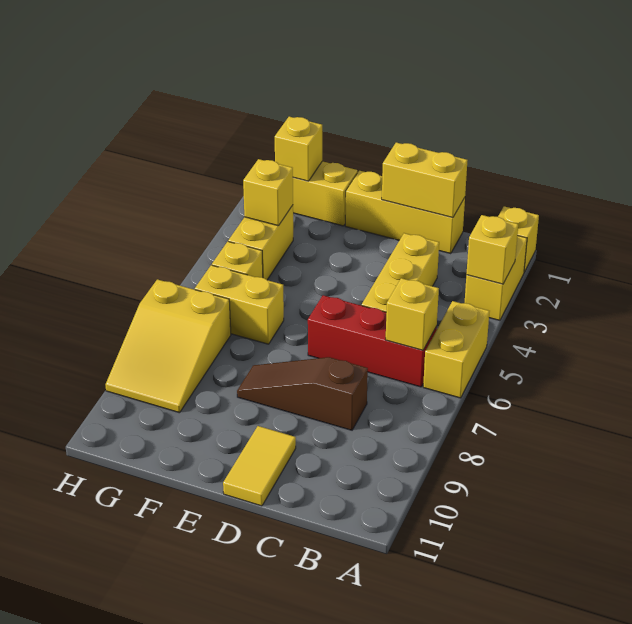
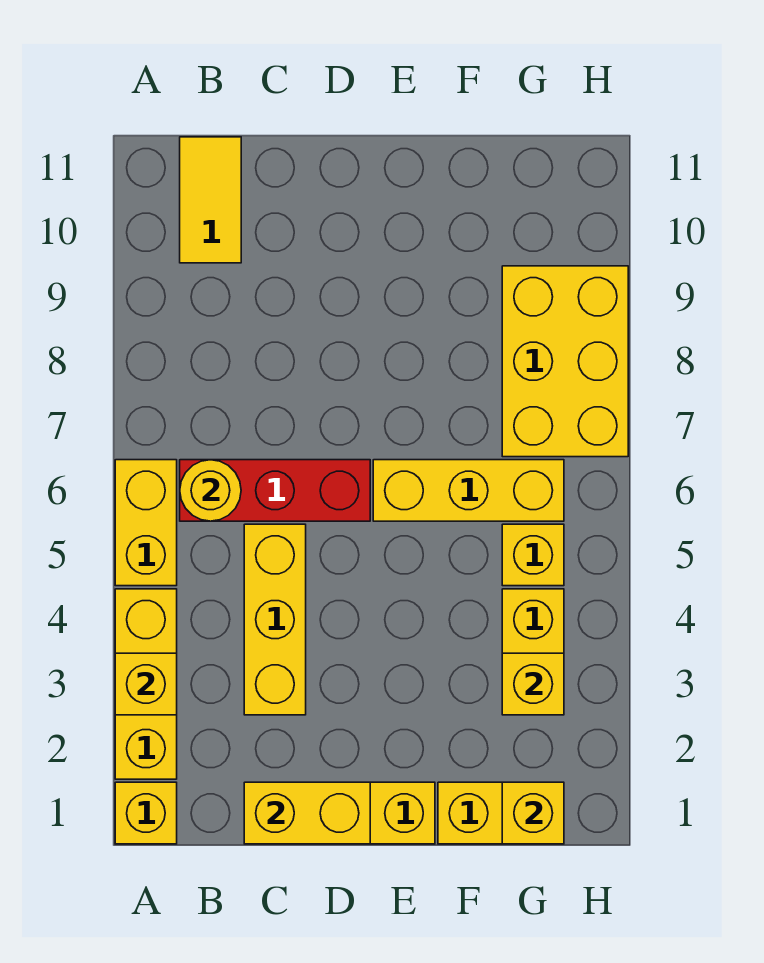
yellow brick A2:A3 level 1 -> yellow brick A2:A4 level 1
yellow brick B6 level 2 -> yellow round brick B6 level 2
brown slope C8:E8 level 1 top C -> none
yellow tile D10:D11 level 1 -> yellow tile B10:B11 level 1
yellow brick F6:G6 level 1 -> yellow brick E6:G6 level 1
yellow slope G7:H9 level 1 top 7 -> yellow brick G7:H9 level 1

